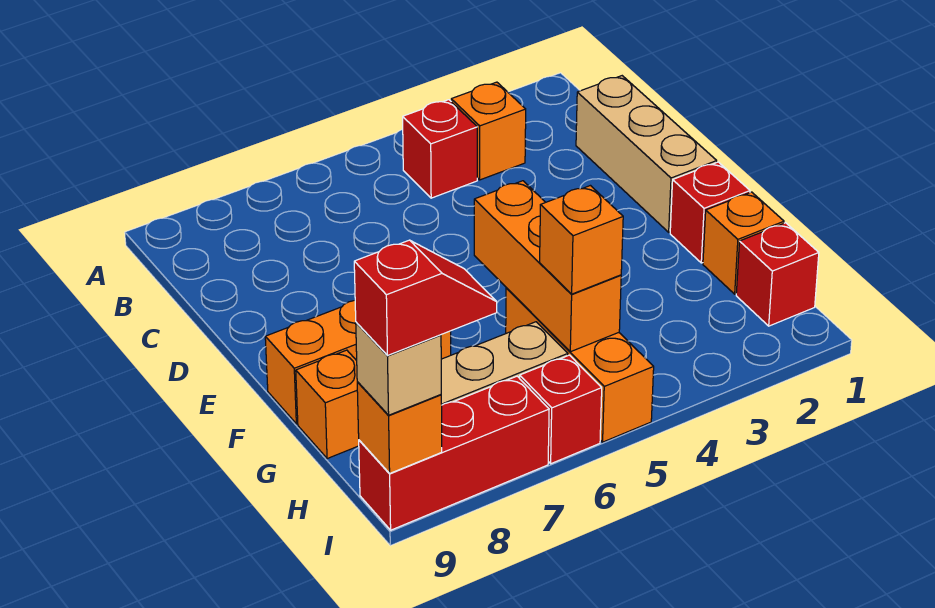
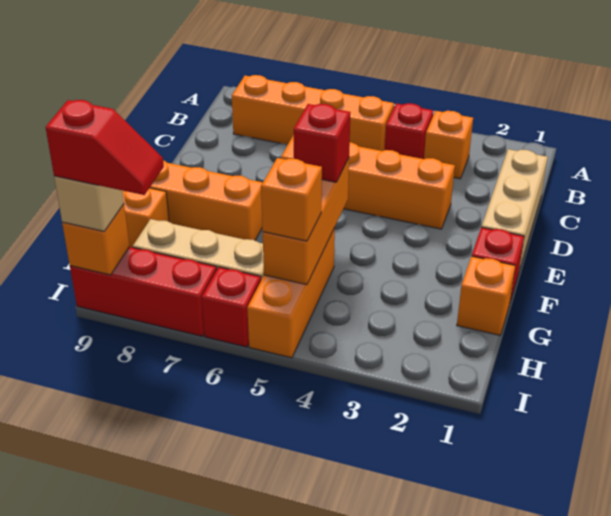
none -> orange brick B5:B8 level 1
none -> orange brick D3:D6 level 1
red brick H1 level 1 -> red brick F5 level 3

